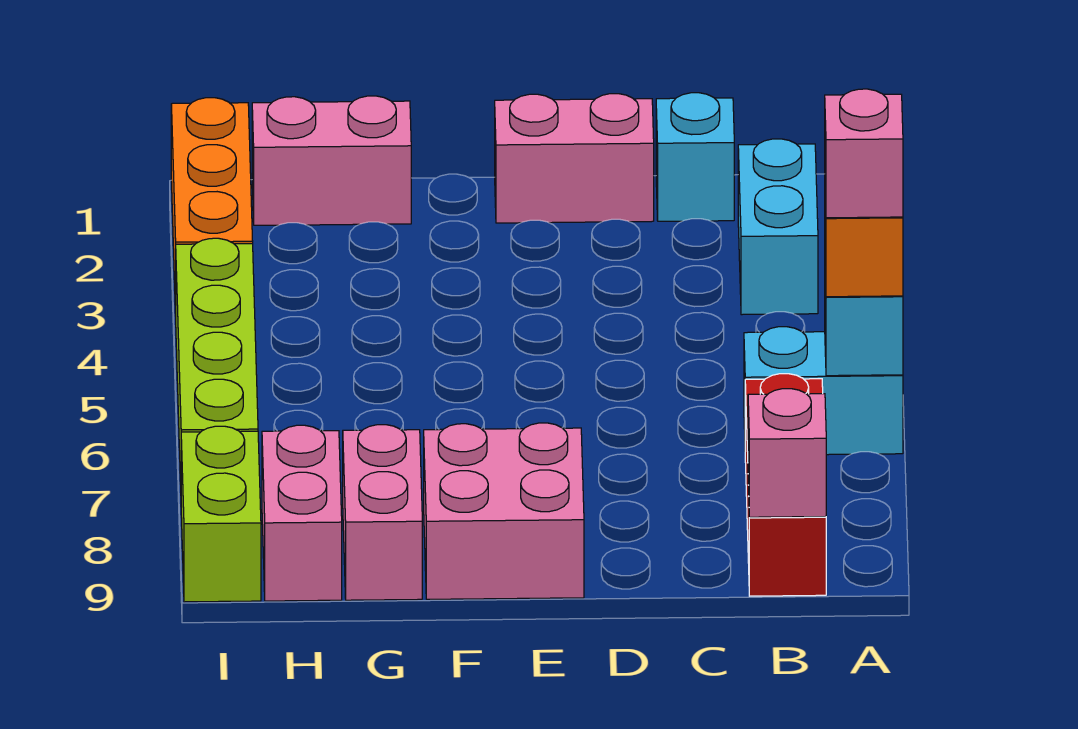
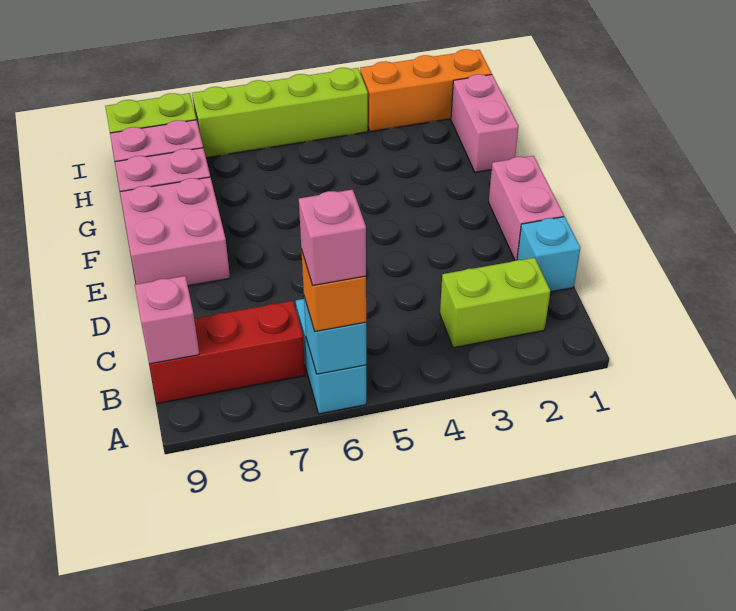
cyan brick B2:B3 level 1 -> lime brick B2:B3 level 1

